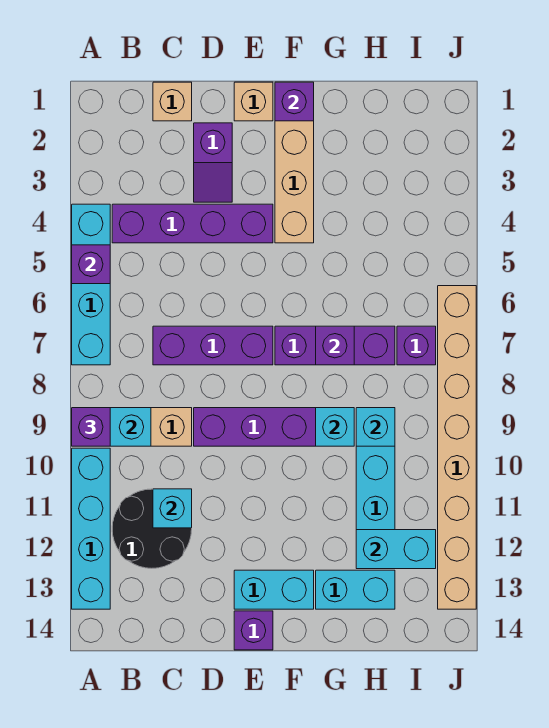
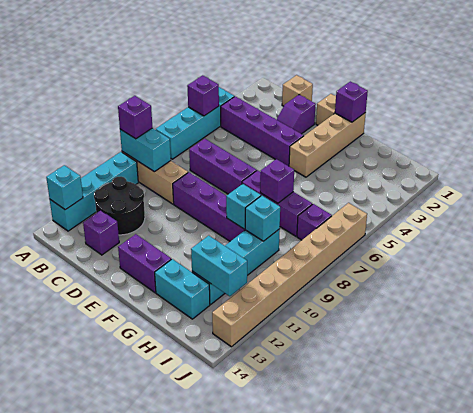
cyan brick C11 level 2 -> cyan brick A13 level 2
cyan brick E13:F13 level 1 -> purple brick E13:F13 level 1
purple brick E14 level 1 -> purple brick C13 level 1

